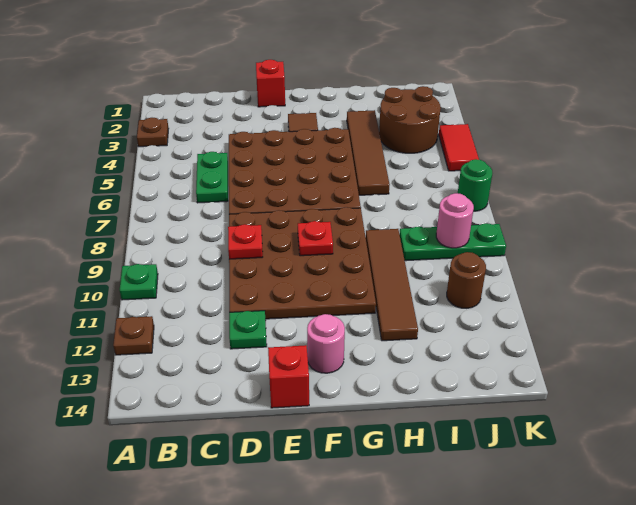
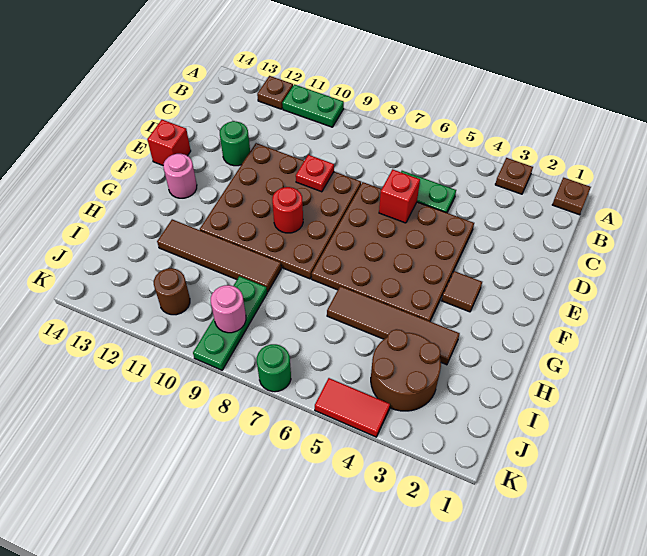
none -> brown plate A1 level 1
green plate A10 level 1 -> green plate A10:A11 level 1
green plate D12 level 1 -> green round brick D12 level 1
red brick E1 level 1 -> red brick D6 level 2
red plate F9 level 2 -> red round brick F9 level 2

